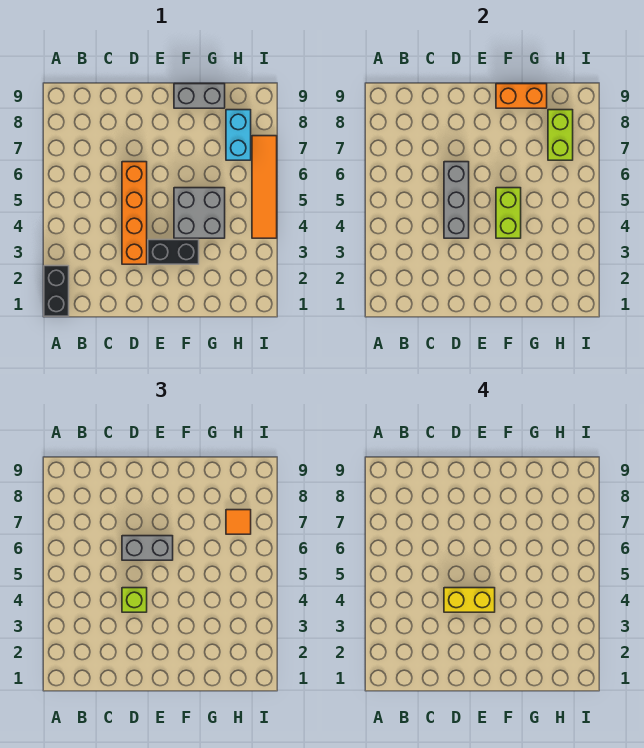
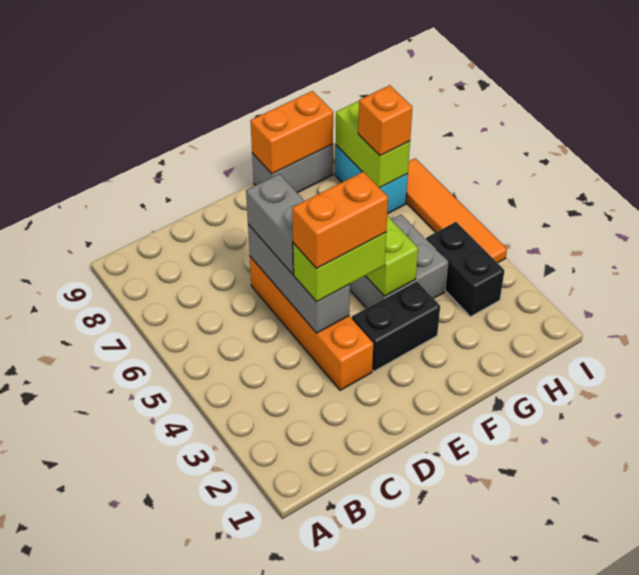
black brick A1:A2 level 1 -> black brick H3:H4 level 1
lime brick D4 level 3 -> lime brick D4:E4 level 3
yellow brick D4:E4 level 4 -> orange brick D4:E4 level 4
grey brick D6:E6 level 3 -> grey brick D5:D6 level 3
orange tile H7 level 3 -> orange brick H7 level 3

